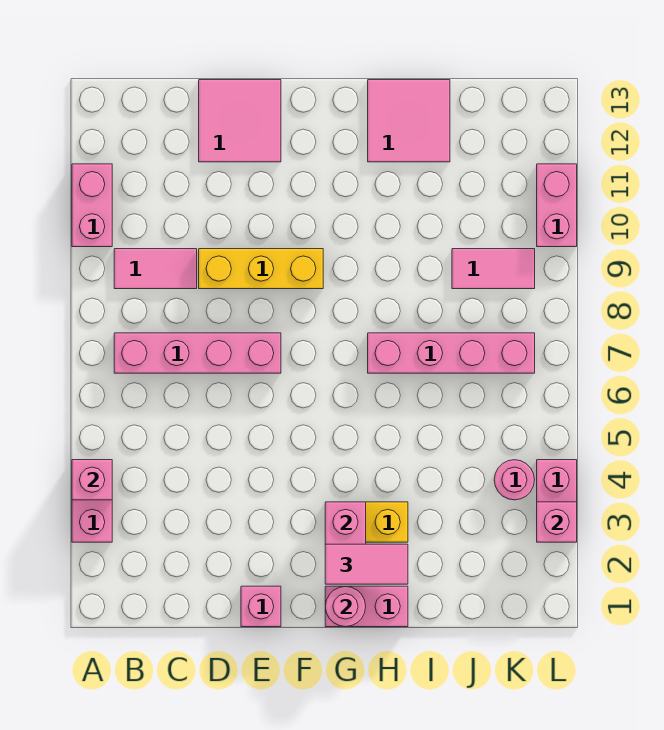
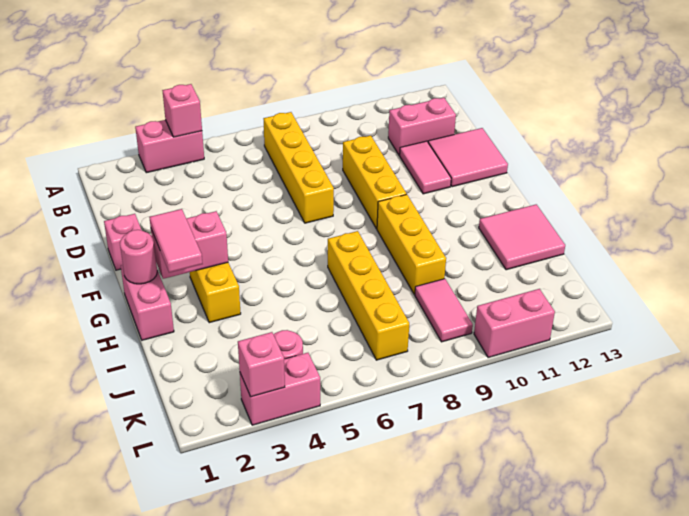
pink brick A10:A11 level 1 -> pink brick C11:C12 level 1
pink brick B7:E7 level 1 -> yellow brick B7:E7 level 1
pink tile B9:C9 level 1 -> pink tile D11:E11 level 1
none -> yellow brick G9:I9 level 1
pink brick H7:K7 level 1 -> yellow brick H7:K7 level 1

